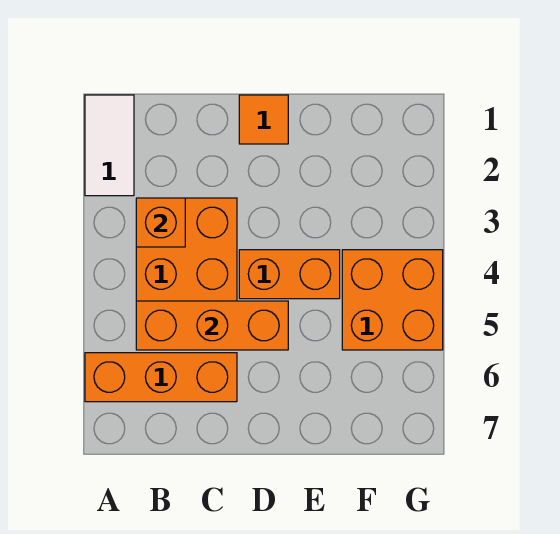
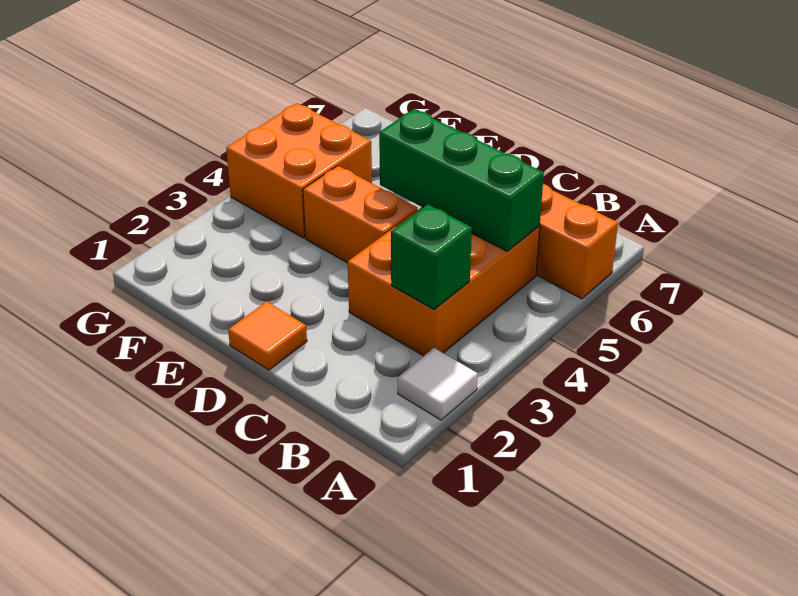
white tile A1:A2 level 1 -> white tile A2 level 1
orange brick B3 level 2 -> green brick B3 level 2
orange brick B5:D5 level 2 -> green brick B5:D5 level 2

